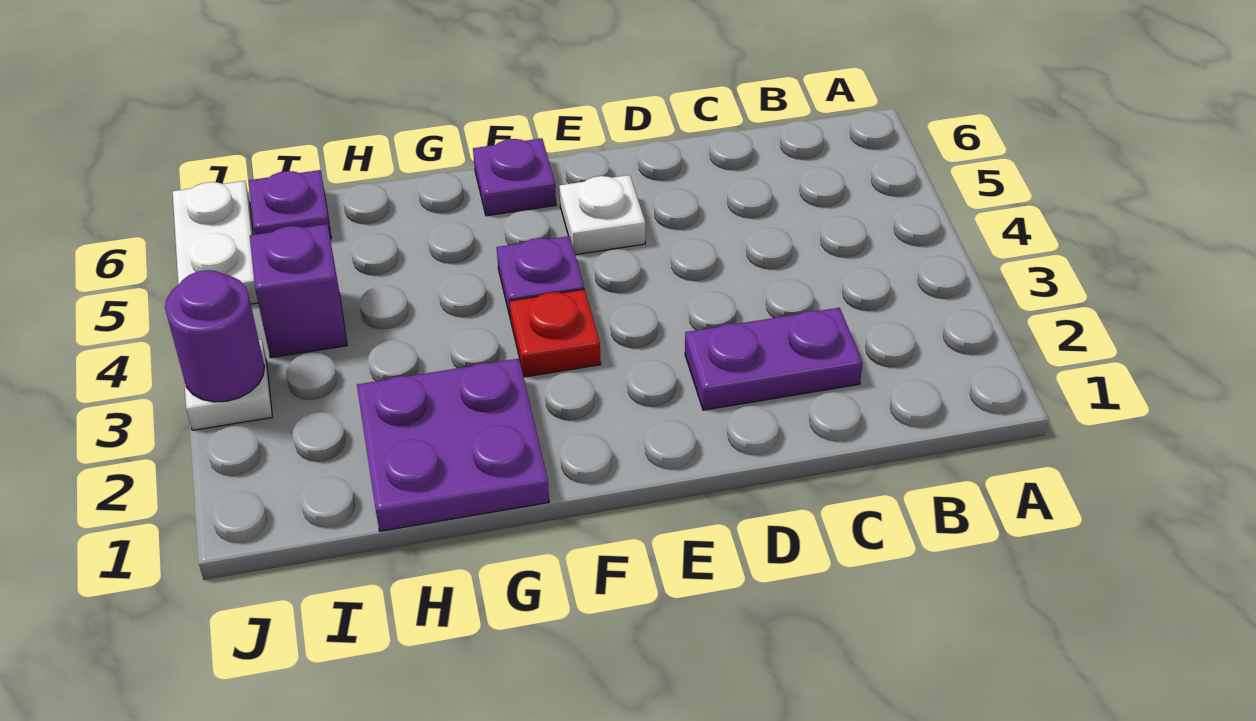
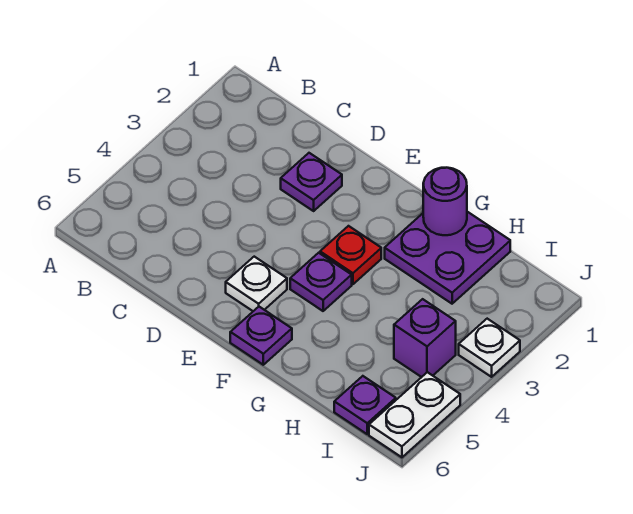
purple plate C2:D2 level 1 -> purple plate D2 level 1
purple round brick J3 level 2 -> purple round brick G1 level 2

